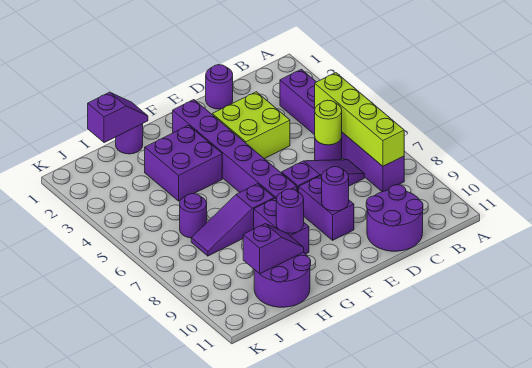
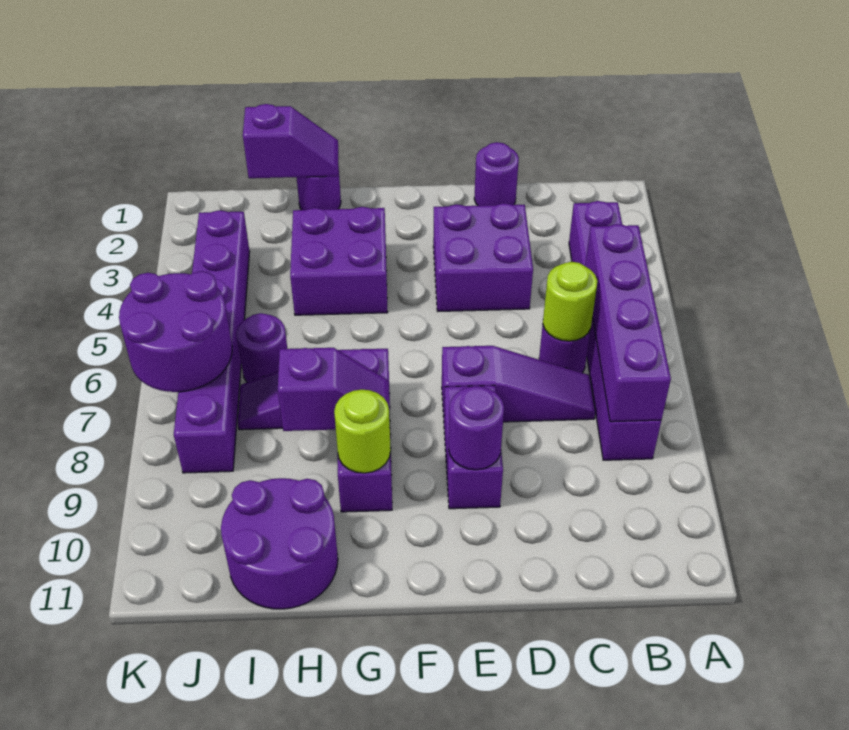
lime brick B5:B8 level 2 -> purple brick B5:B8 level 2
purple round brick C10:D11 level 1 -> purple round brick J6:K7 level 2
lime brick D3:E4 level 1 -> purple brick D3:E4 level 1
purple brick F2:F7 level 1 -> purple brick J3:J8 level 1
purple round brick G9 level 2 -> lime round brick G9 level 2
purple slope H10:I10 level 2 top I -> purple slope G8:H8 level 2 top H

